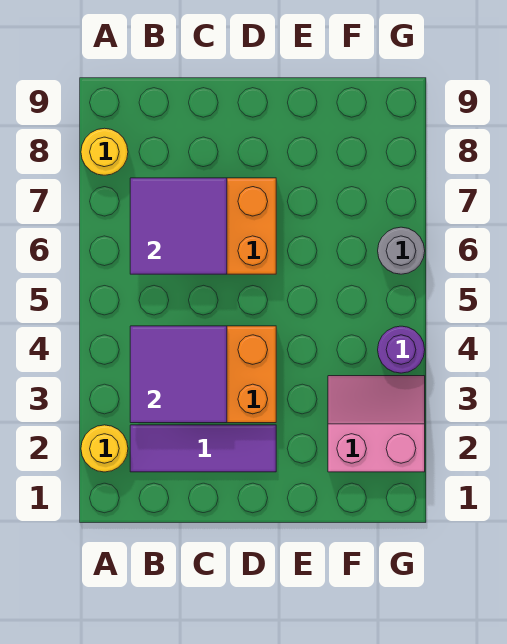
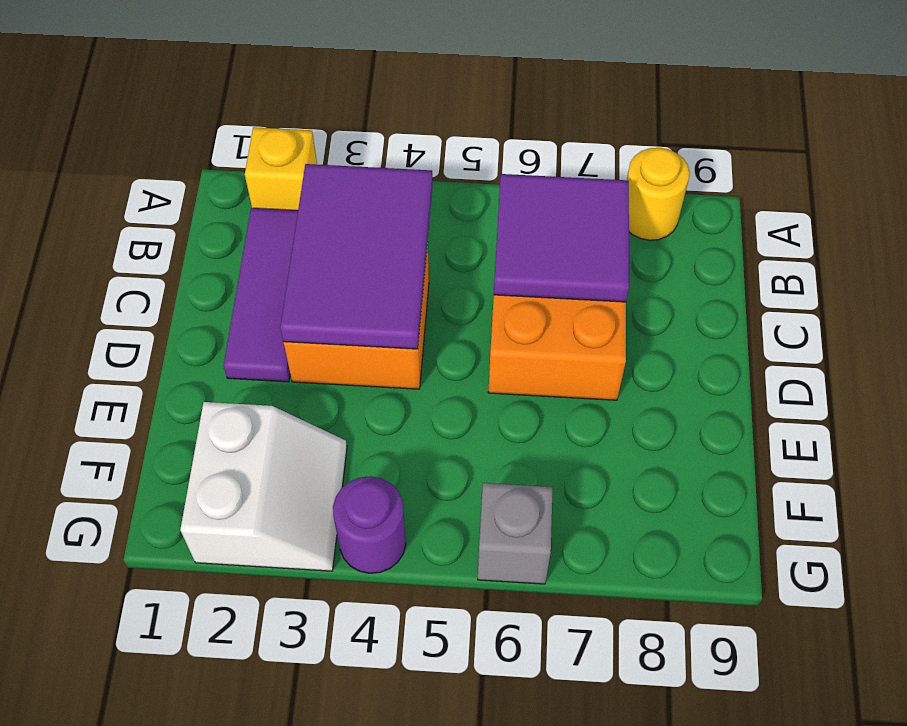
yellow round brick A2 level 1 -> yellow brick A2 level 1
purple tile B3:C4 level 2 -> purple tile B3:D4 level 2
pink slope F2:G3 level 1 top 2 -> white slope F2:G3 level 1 top 2
grey round brick G6 level 1 -> grey brick G6 level 1

